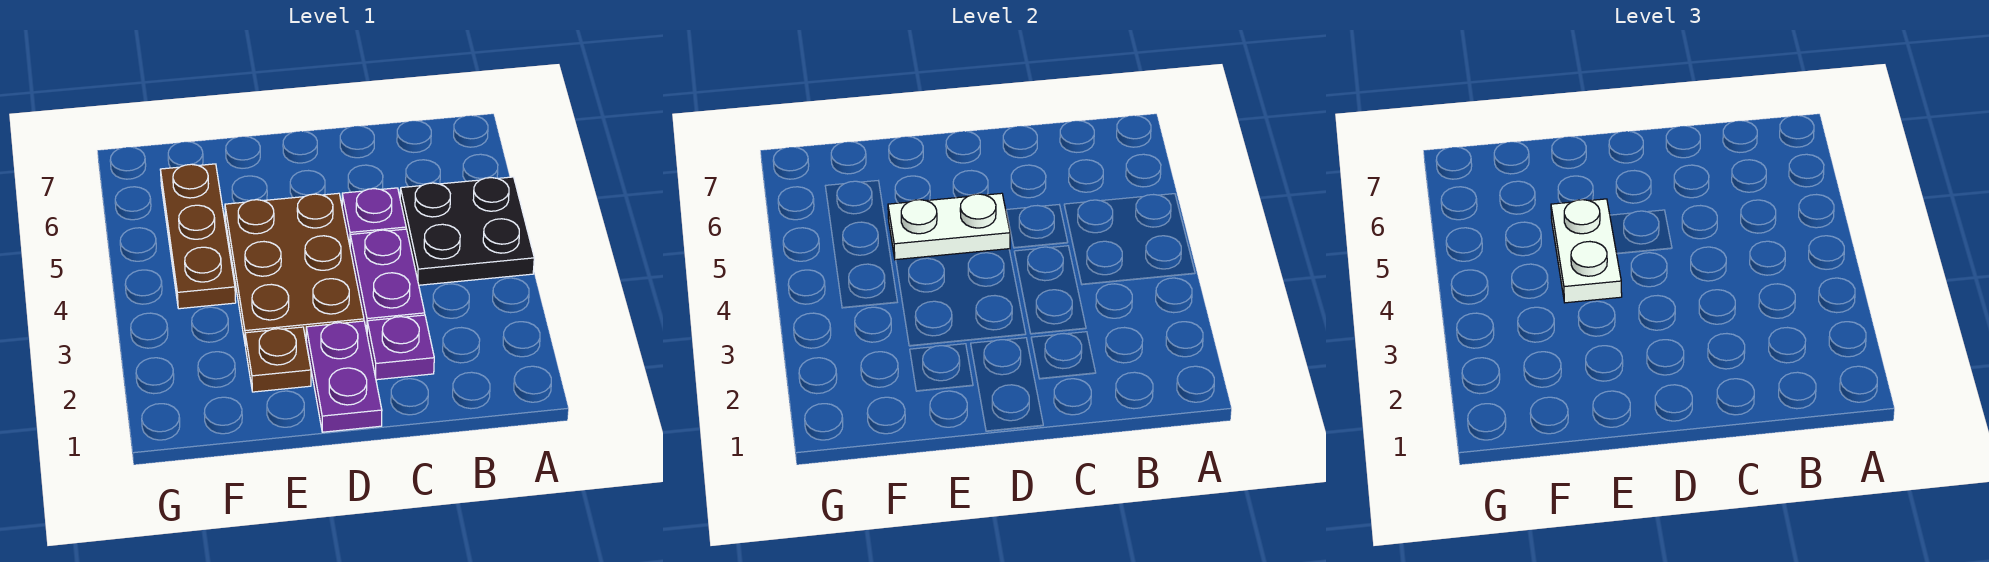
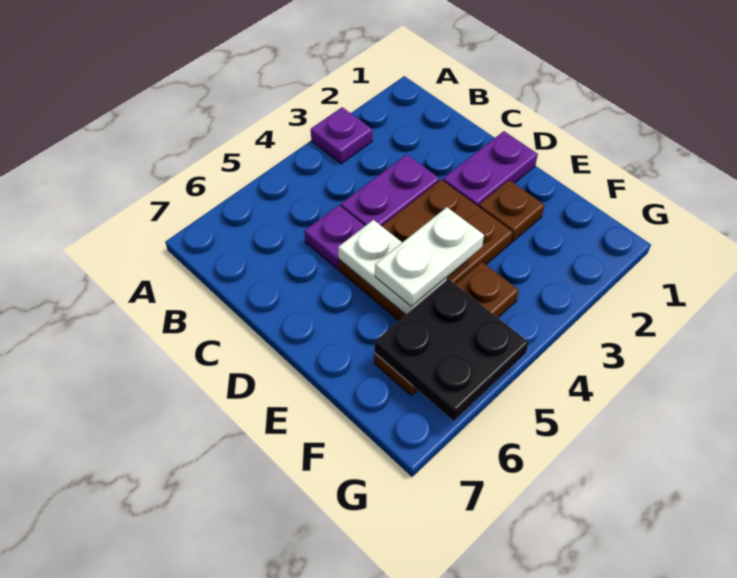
black plate A4:B5 level 1 -> black plate F5:G6 level 2
purple plate C2 level 1 -> purple plate A3 level 1

